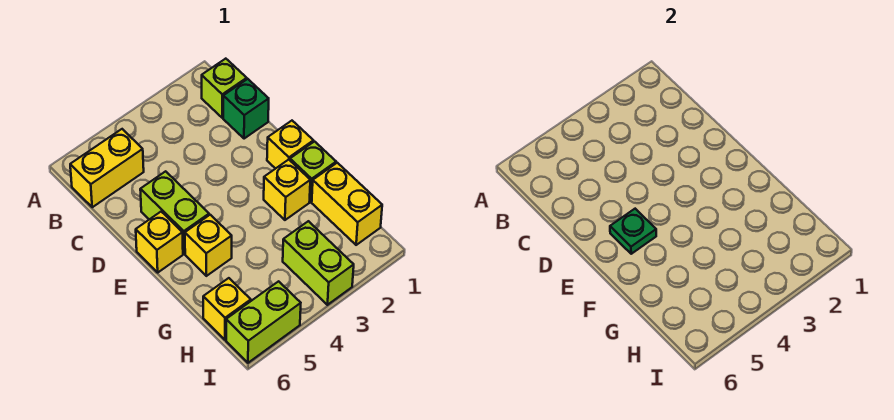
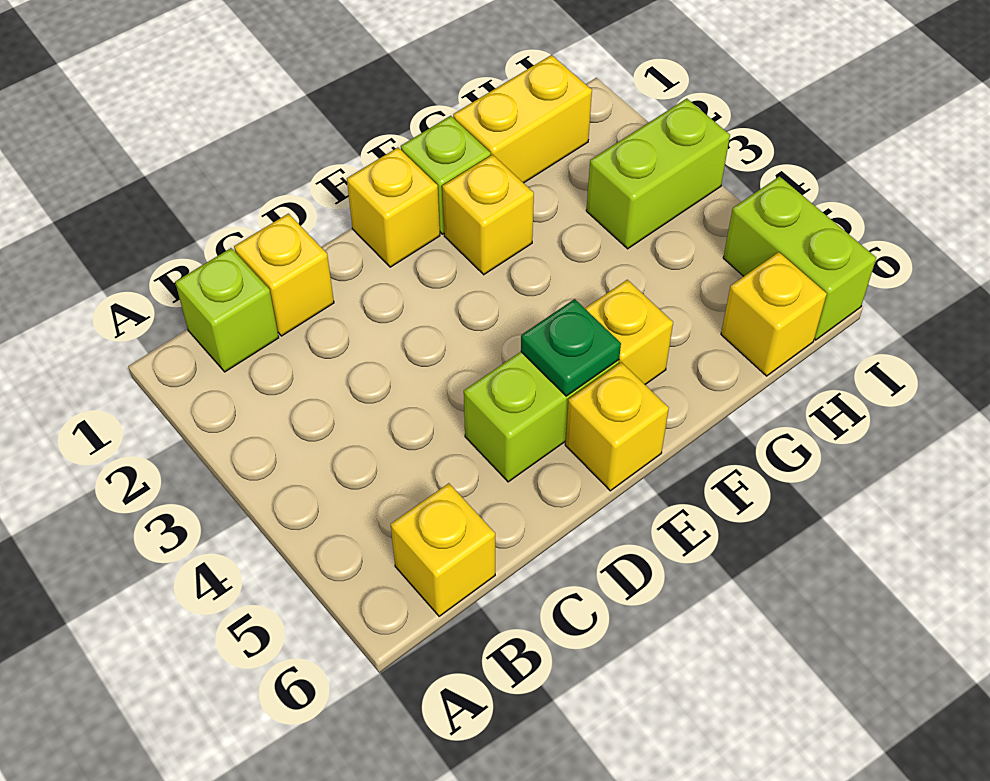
yellow brick B5:B6 level 1 -> yellow brick B6 level 1
green brick C1 level 1 -> yellow brick C1 level 1

